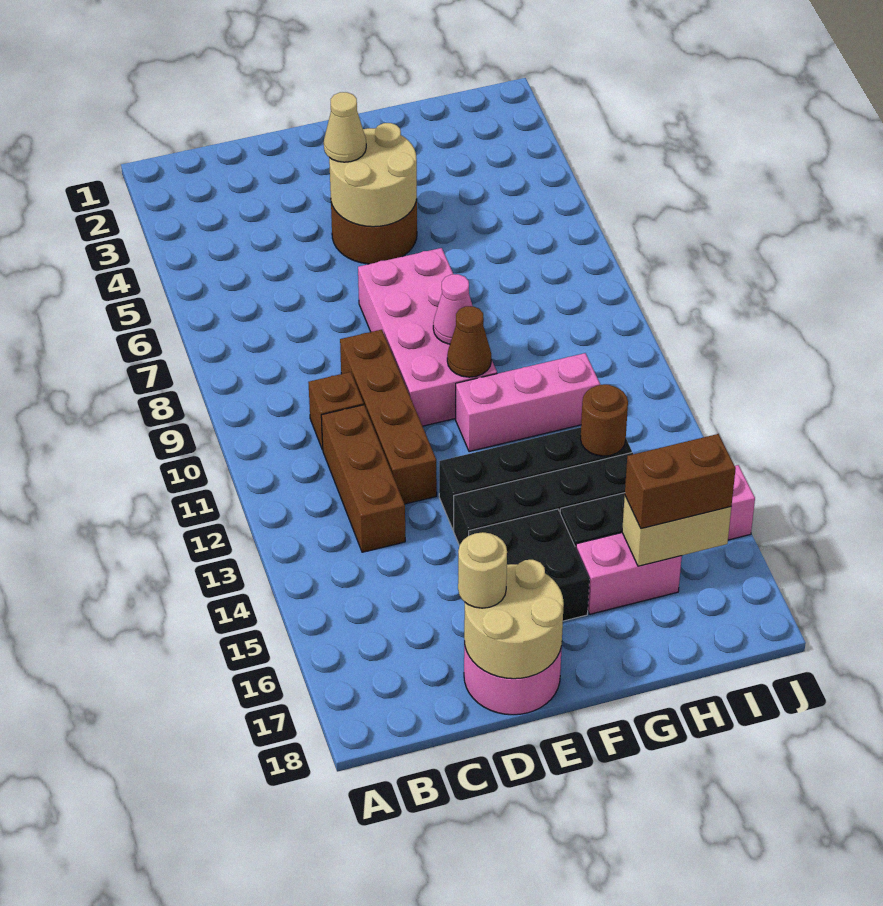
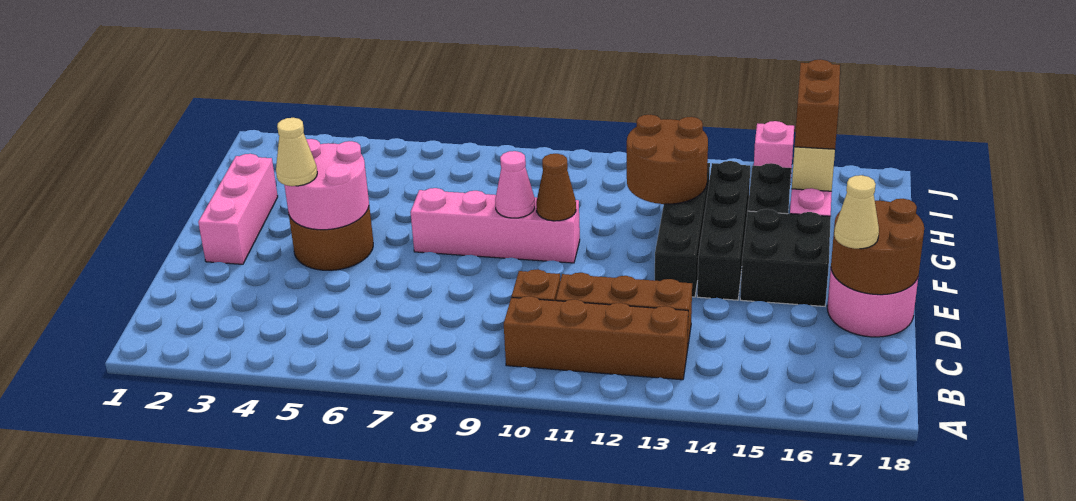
brown brick D9:D12 level 1 -> brown brick B10:B13 level 1
tan round brick D17:E18 level 2 -> brown round brick D17:E18 level 2
tan round brick D17 level 3 -> tan cone D17 level 3
tan round brick E4:F5 level 2 -> pink round brick E4:F5 level 2
pink brick E7:F10 level 1 -> pink brick F7:F10 level 1
pink brick F11:H11 level 1 -> pink brick E2:G2 level 1
brown round brick H13 level 2 -> brown round brick G12:H13 level 2

